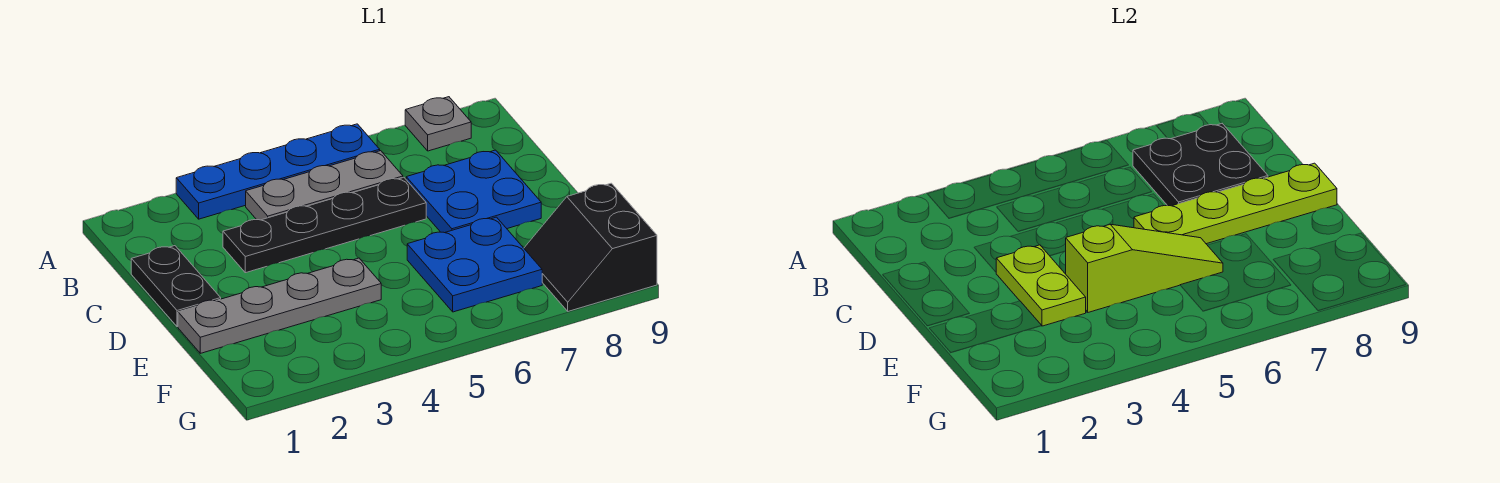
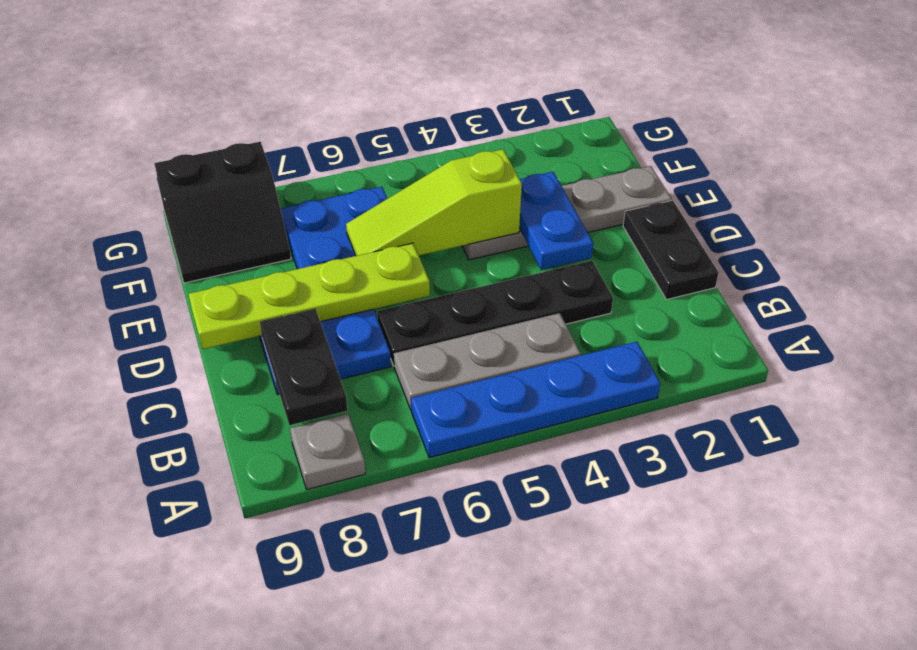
black plate B7:C8 level 2 -> black plate B8:C8 level 2
lime plate D3:E3 level 2 -> blue plate D3:E3 level 2
black slope F8:G9 level 1 top 9 -> black slope F8:G9 level 1 top G

